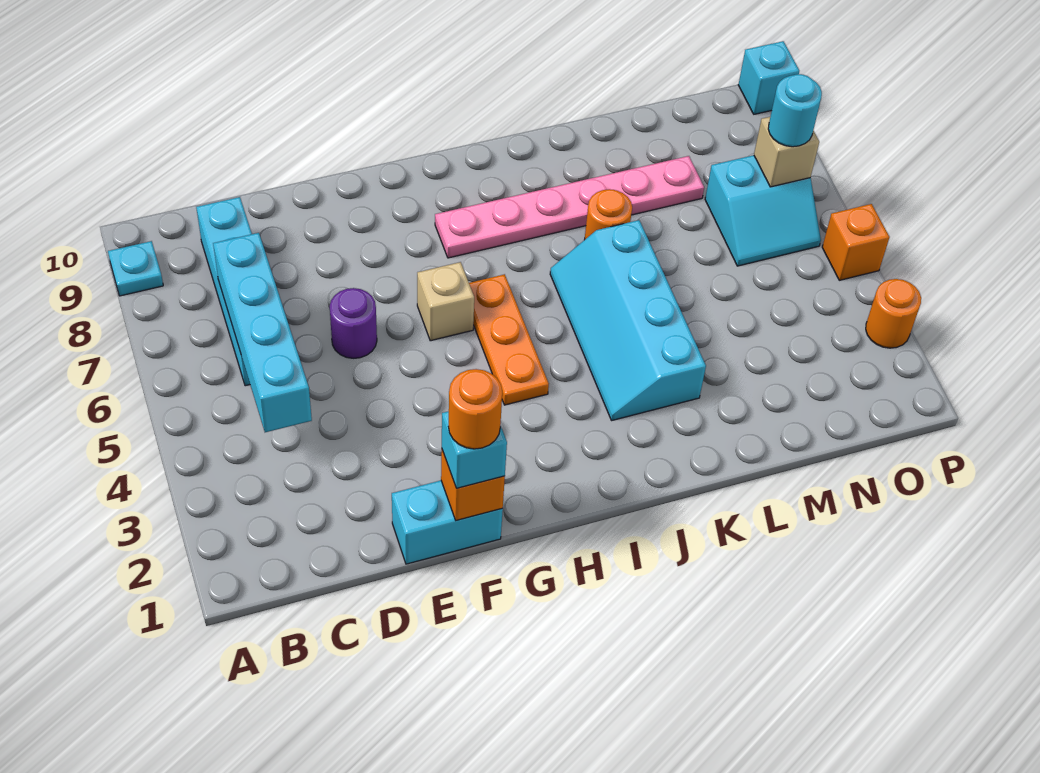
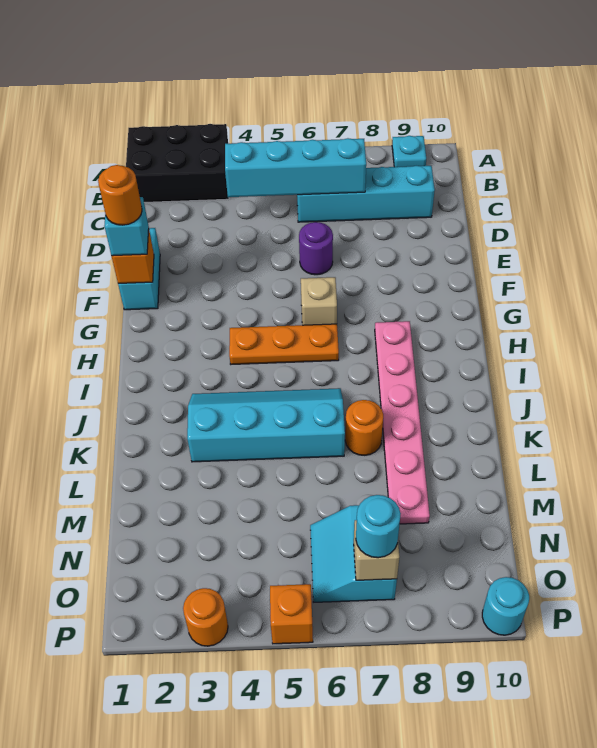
none -> black brick A1:B3 level 1
cyan brick P10 level 1 -> cyan round brick P10 level 1

